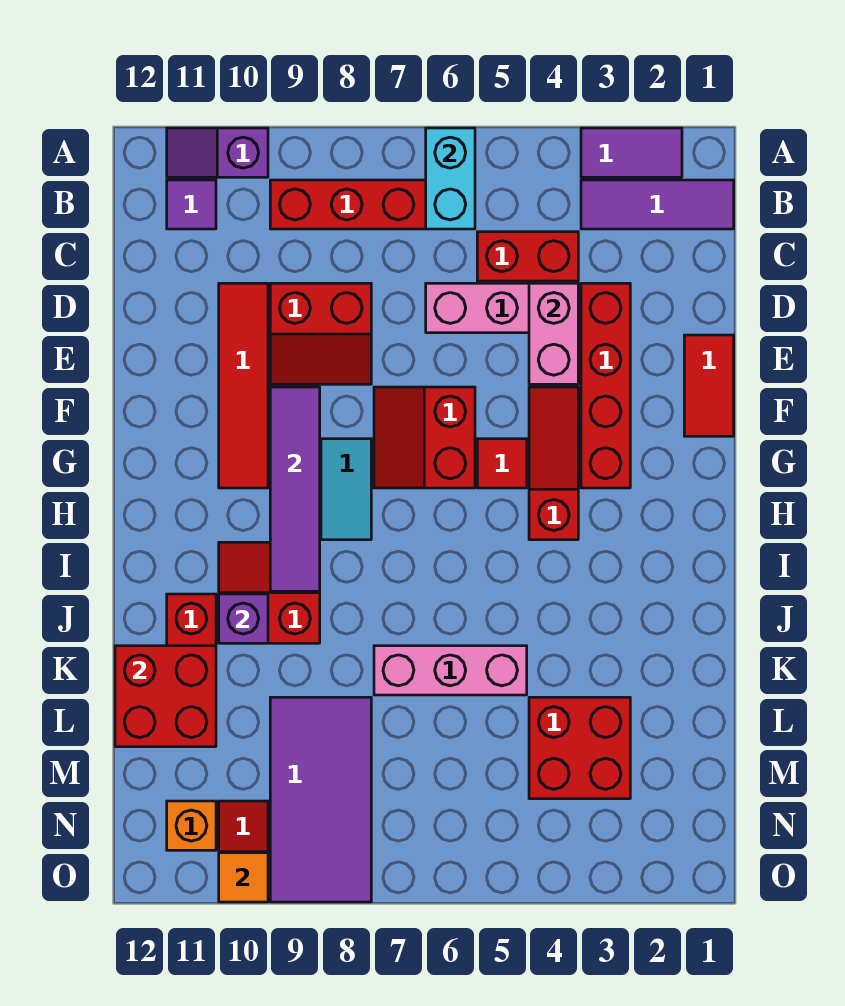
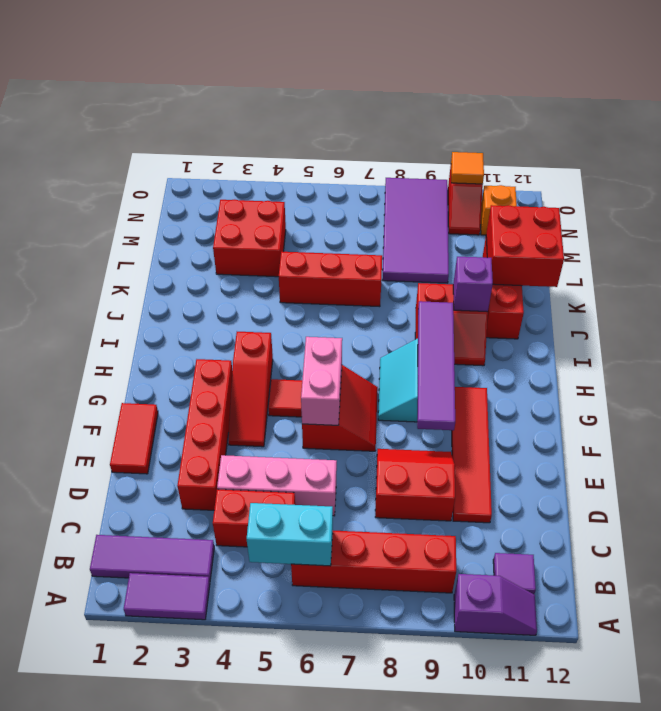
cyan brick A6:B6 level 2 -> cyan brick B5:B6 level 2
pink brick D4:E4 level 2 -> pink brick F6:G6 level 2
pink brick K5:K7 level 1 -> red brick K5:K7 level 1

